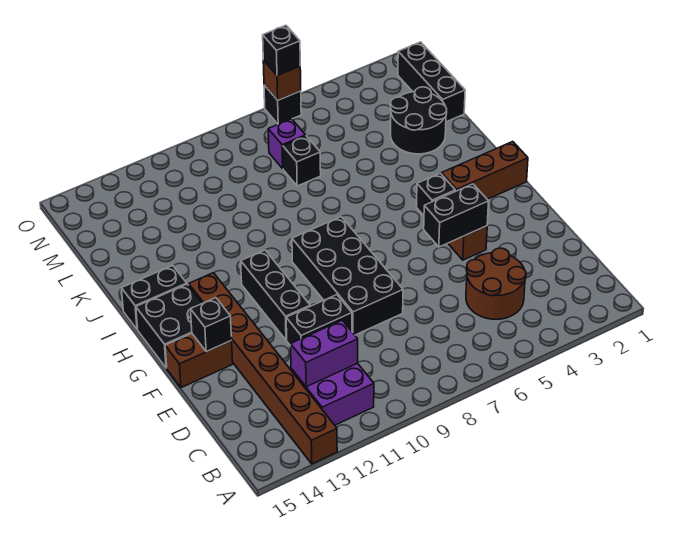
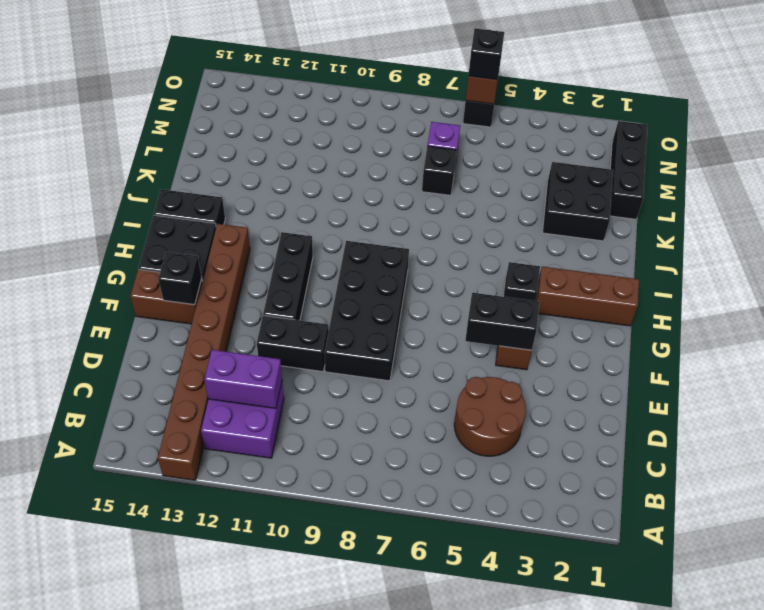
black round brick K2:L3 level 1 -> black brick K2:L3 level 1

